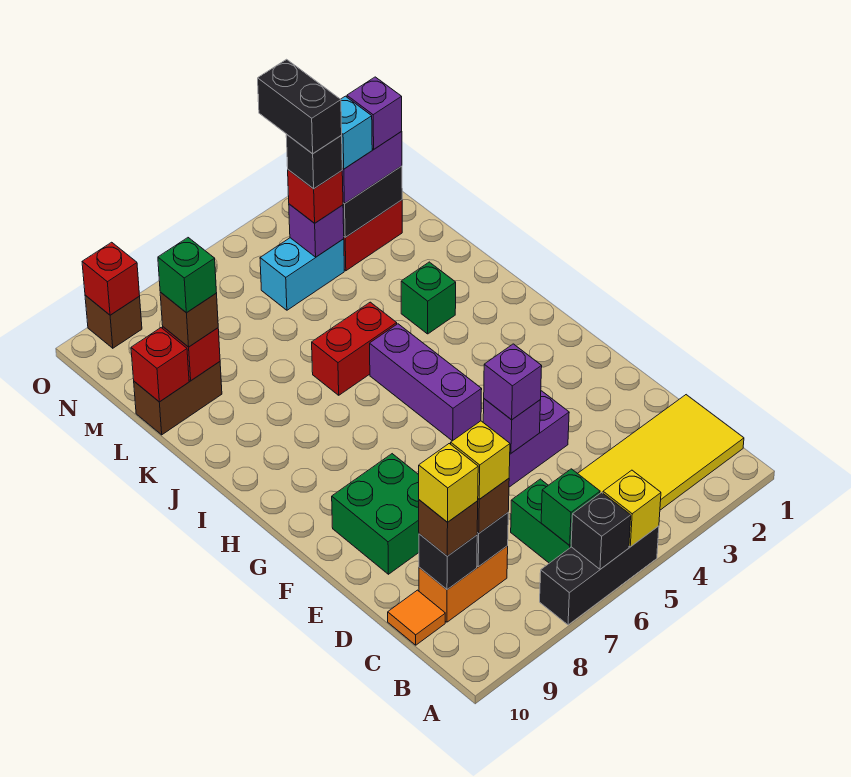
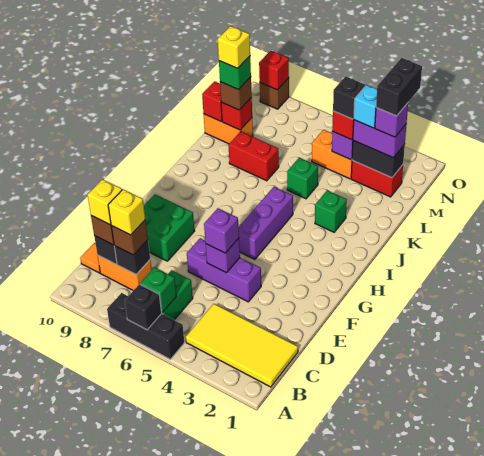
yellow brick A5 level 2 -> yellow brick L9 level 5
red brick J5:J6 level 1 -> red brick K7:K8 level 1
none -> green brick K5 level 1
brown brick L9:L10 level 1 -> orange brick L9:L10 level 1
cyan brick M4:M5 level 1 -> orange brick M4:M5 level 1
black brick M4:N4 level 5 -> black brick M2:N2 level 5

